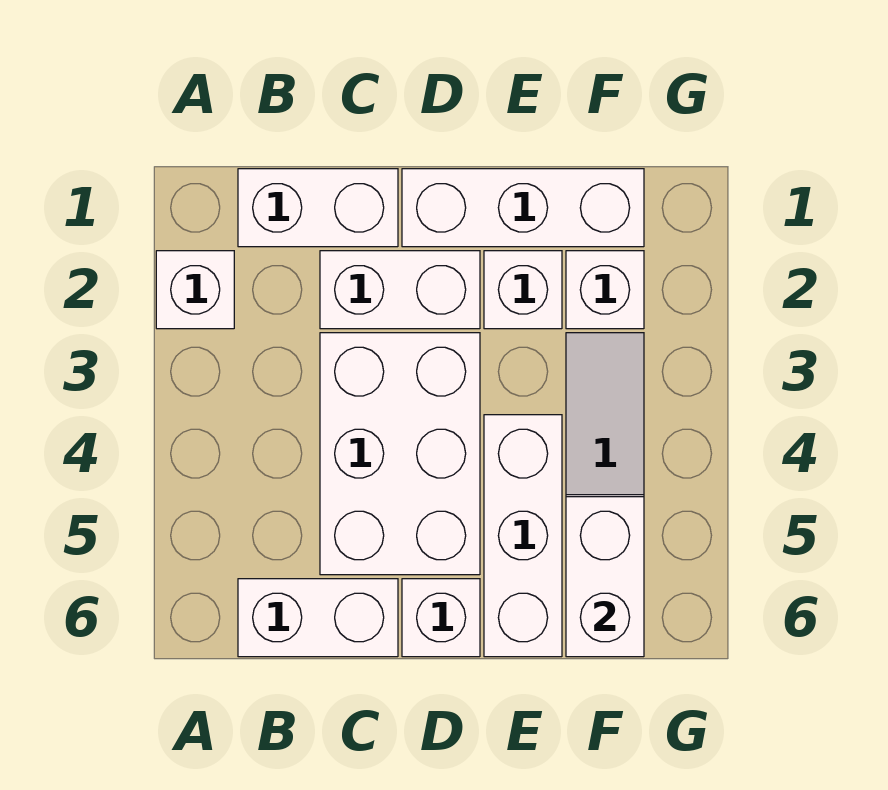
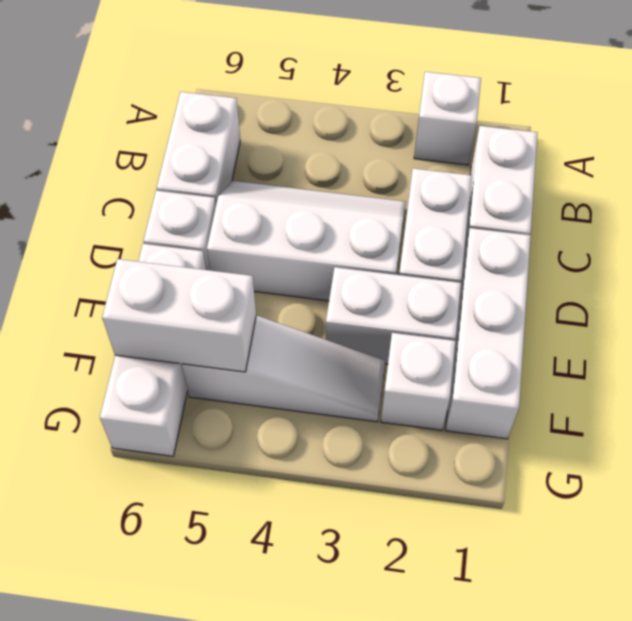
white brick C3:D5 level 1 -> white slope C3:D5 level 1 top D
white brick E2 level 1 -> white brick E2:E3 level 1
white brick E4:E6 level 1 -> white brick E6:G6 level 1

